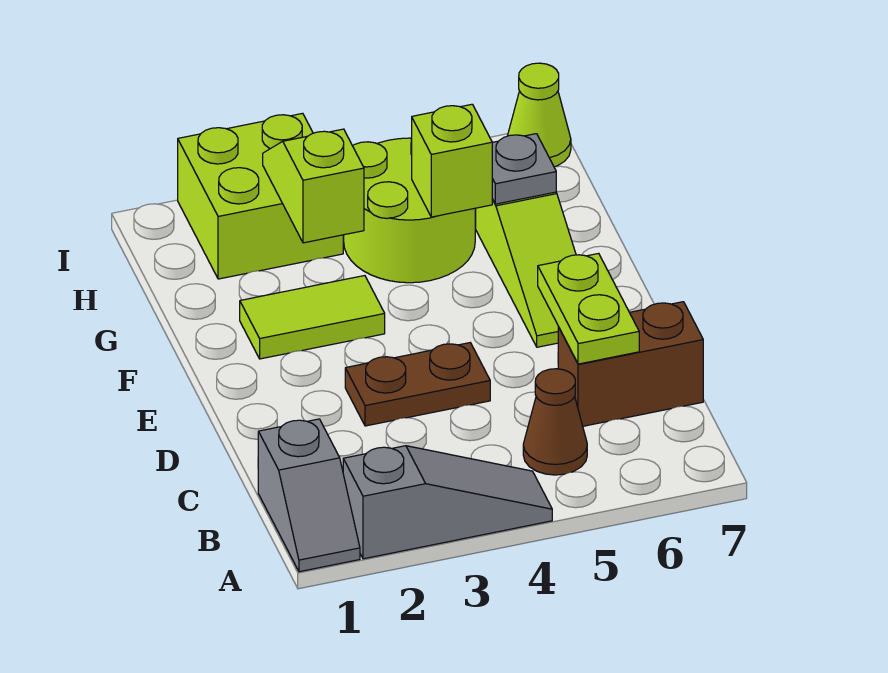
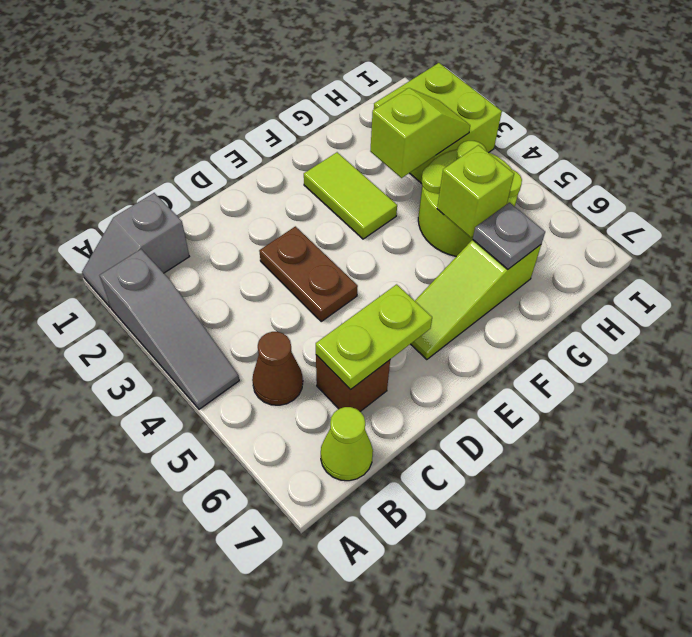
brown brick C6:C7 level 1 -> brown brick C6 level 1
lime cone I7 level 1 -> lime cone B7 level 1

